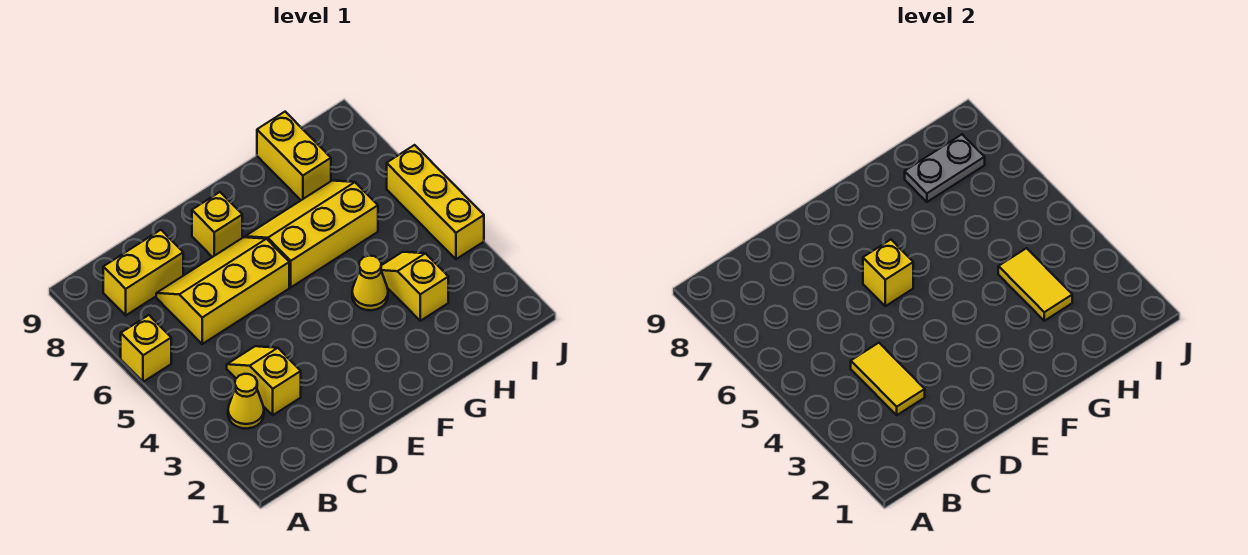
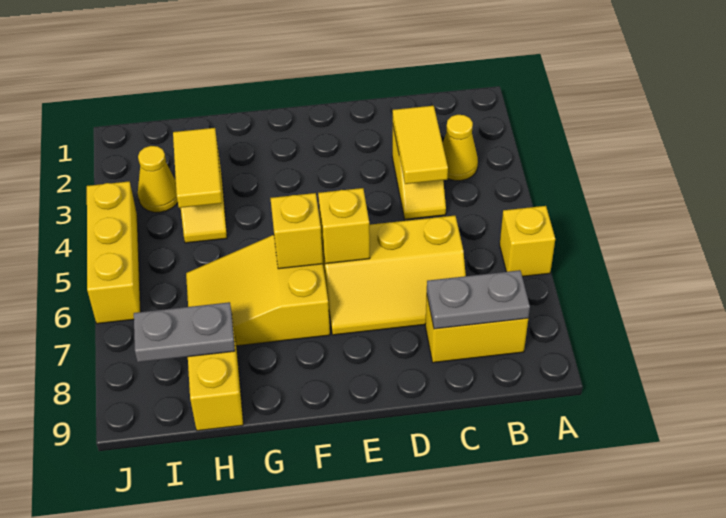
none -> grey plate B8:C8 level 2
yellow brick E8 level 1 -> yellow brick F6 level 2
yellow slope F6:H7 level 1 top 6 -> yellow slope F6:H7 level 1 top F
yellow cone G4 level 1 -> yellow cone I3 level 1

